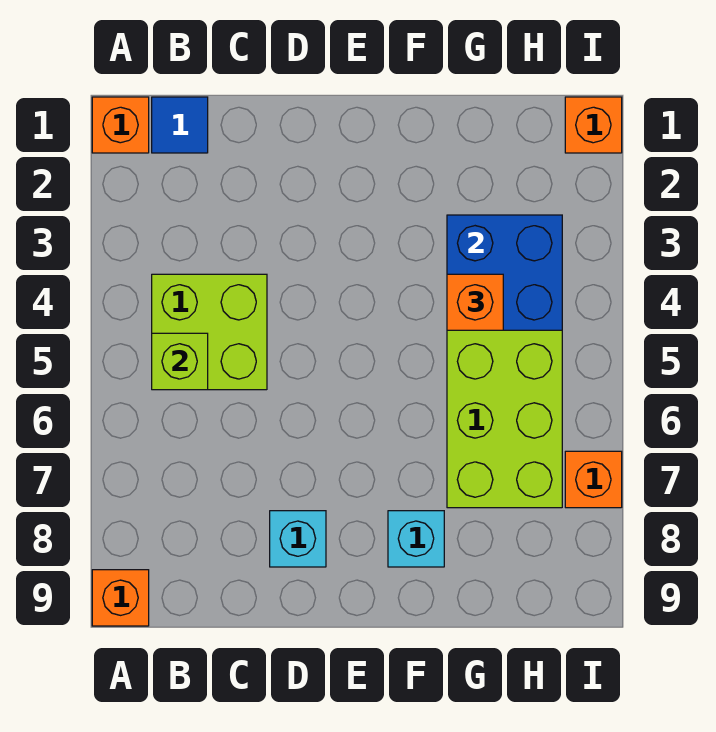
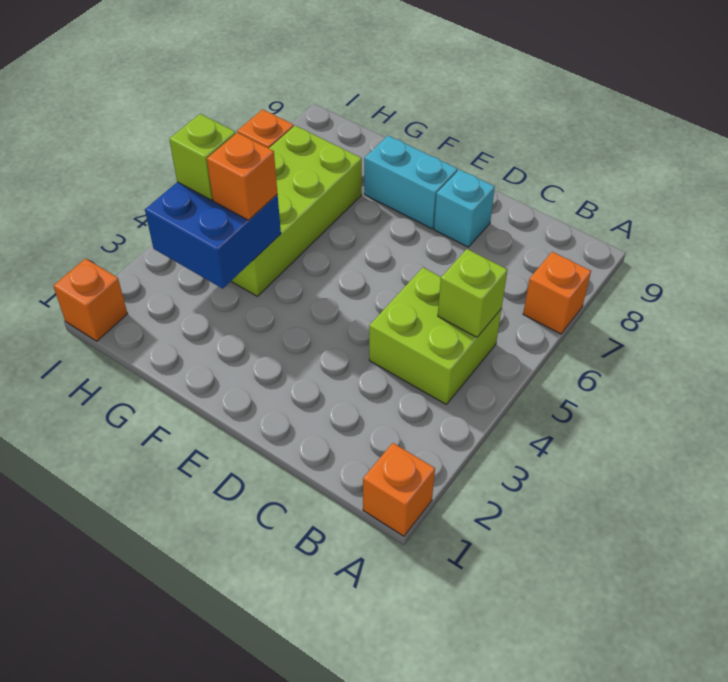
orange brick A9 level 1 -> orange brick A7 level 1
blue tile B1 level 1 -> none
cyan brick F8 level 1 -> cyan brick E8:F8 level 1
none -> lime brick H4 level 3

